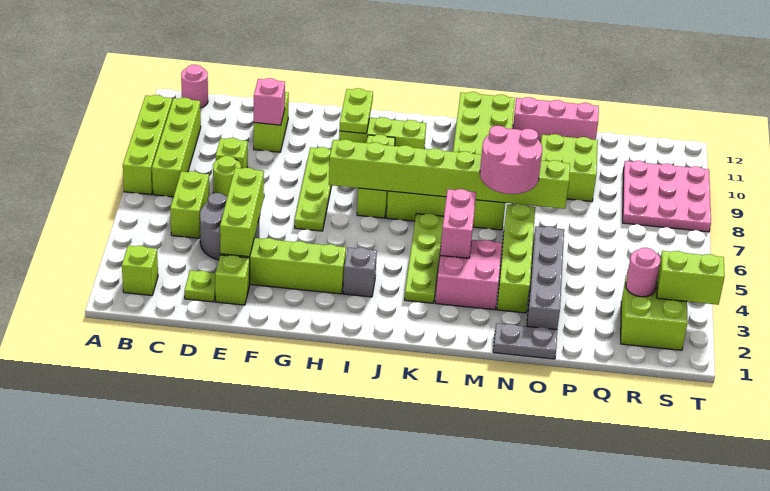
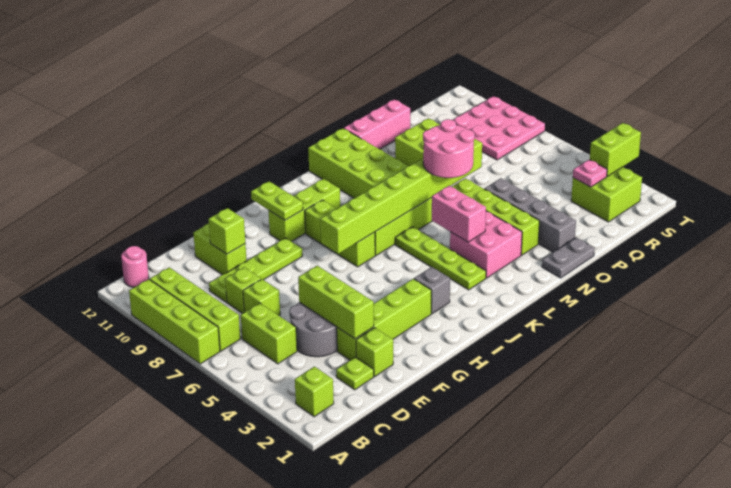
lime round brick D7 level 1 -> lime brick D7 level 1
pink brick E10 level 2 -> lime brick E10 level 2
lime plate G6:G9 level 1 -> lime plate D9:G9 level 1
pink round brick R3 level 2 -> pink plate R3 level 2

